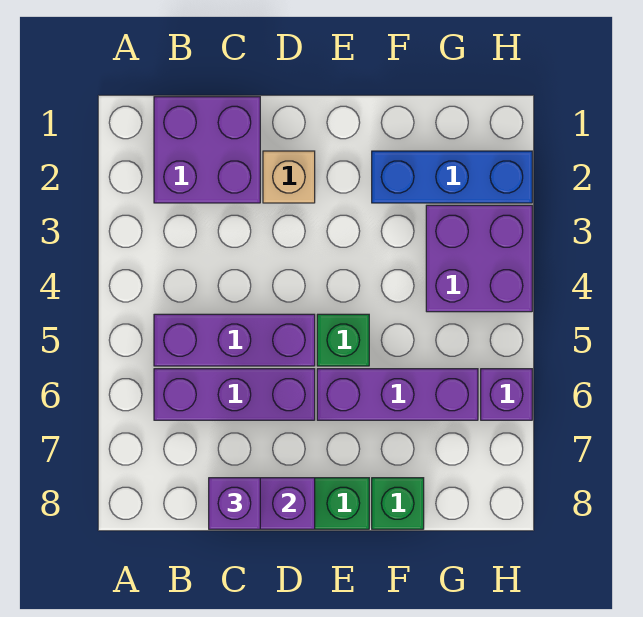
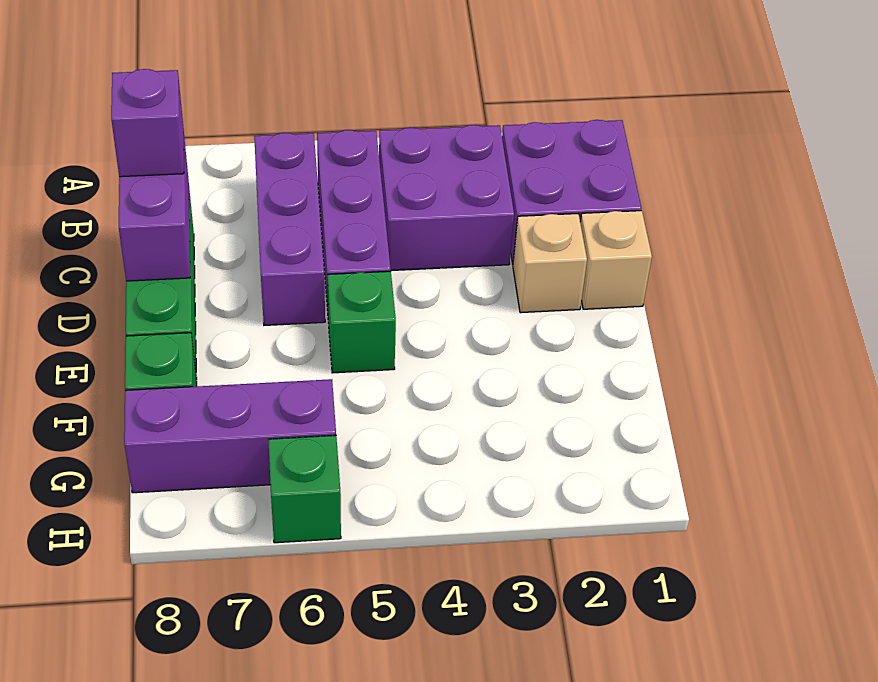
none -> tan brick D1 level 1
purple brick E6:G6 level 1 -> purple brick G6:G8 level 1
blue brick F2:H2 level 1 -> none
purple brick G3:H4 level 1 -> purple brick B3:C4 level 1
purple brick H6 level 1 -> green brick H6 level 1

